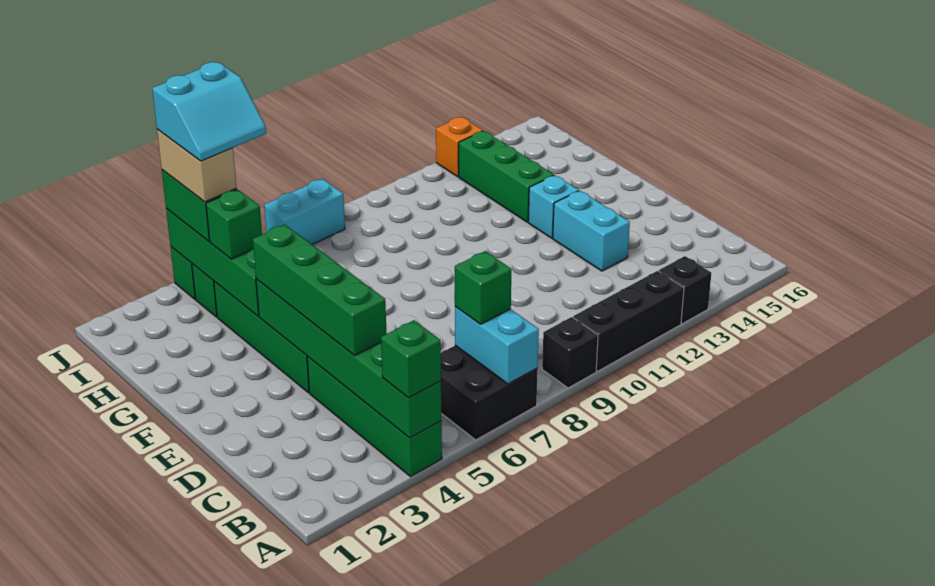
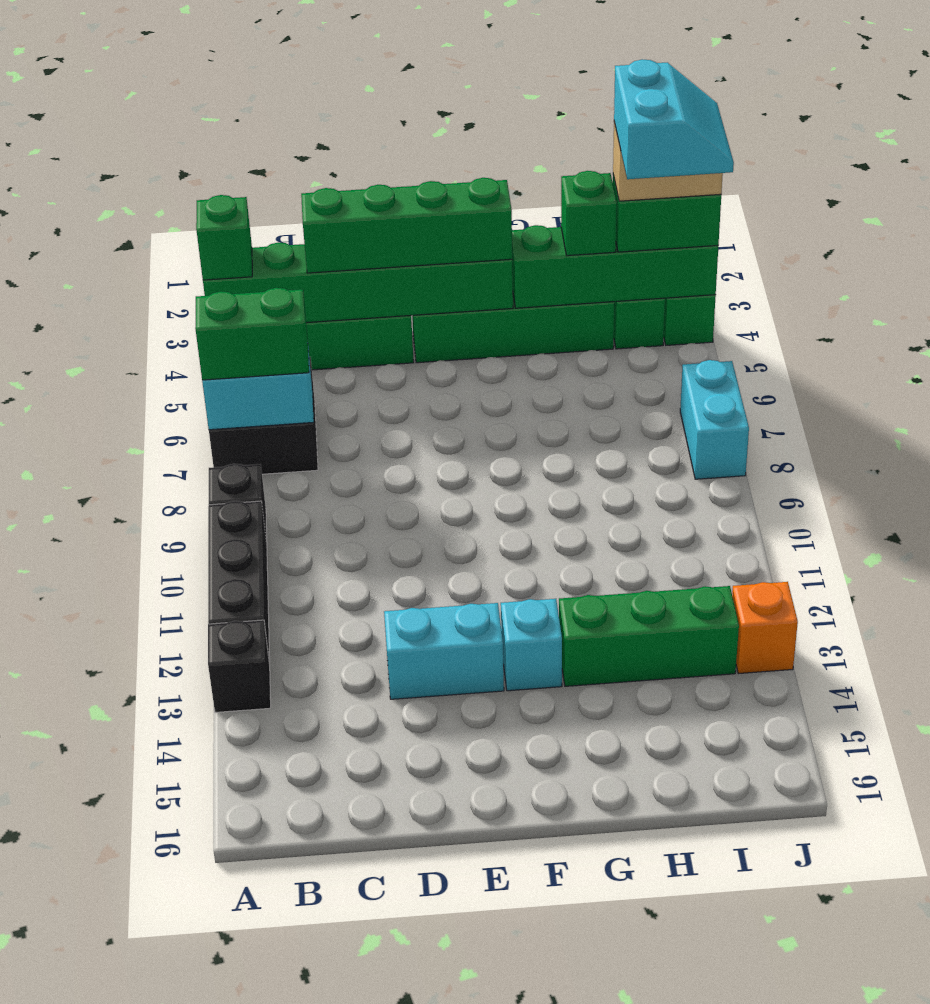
green brick B7 level 3 -> green brick A7:B7 level 3
cyan slope I4:J5 level 5 top J -> cyan slope I4:J5 level 5 top I

